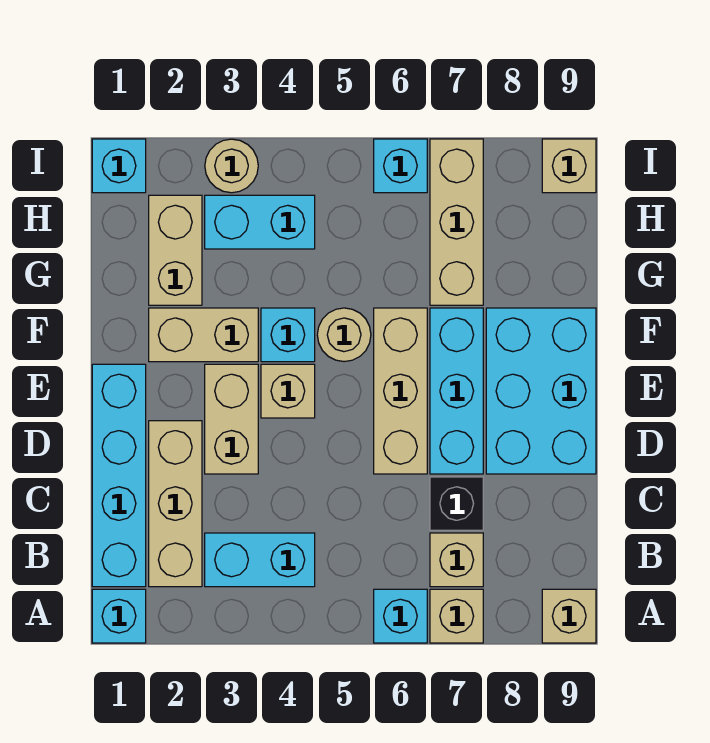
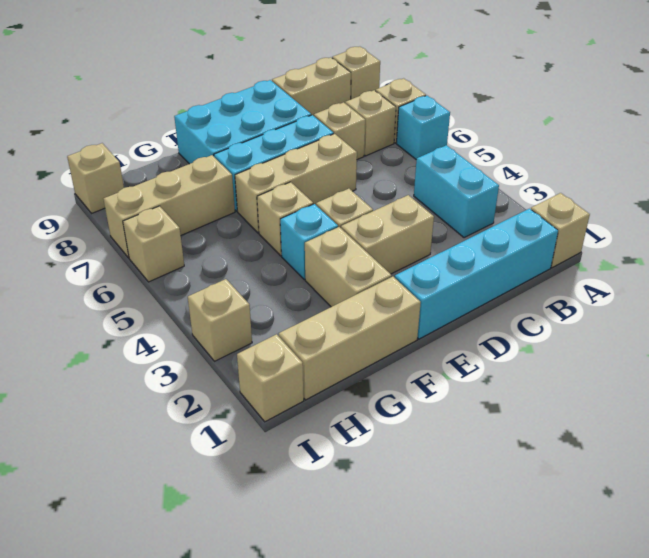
cyan brick A1 level 1 -> tan brick A1 level 1
tan brick B2:D2 level 1 -> tan brick F1:H1 level 1
black brick C7 level 1 -> tan brick C7 level 1
tan round brick F5 level 1 -> tan brick F5 level 1
tan brick G2:H2 level 1 -> tan brick B9:C9 level 1
cyan brick H3:H4 level 1 -> none
cyan brick I1 level 1 -> tan brick I1 level 1
tan round brick I3 level 1 -> tan brick I3 level 1
cyan brick I6 level 1 -> tan brick I6 level 1

